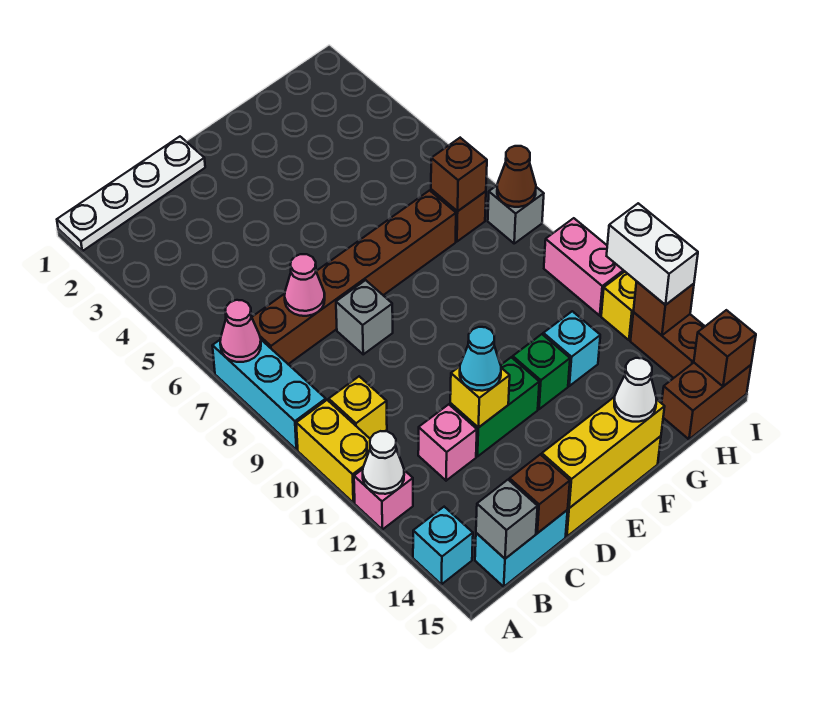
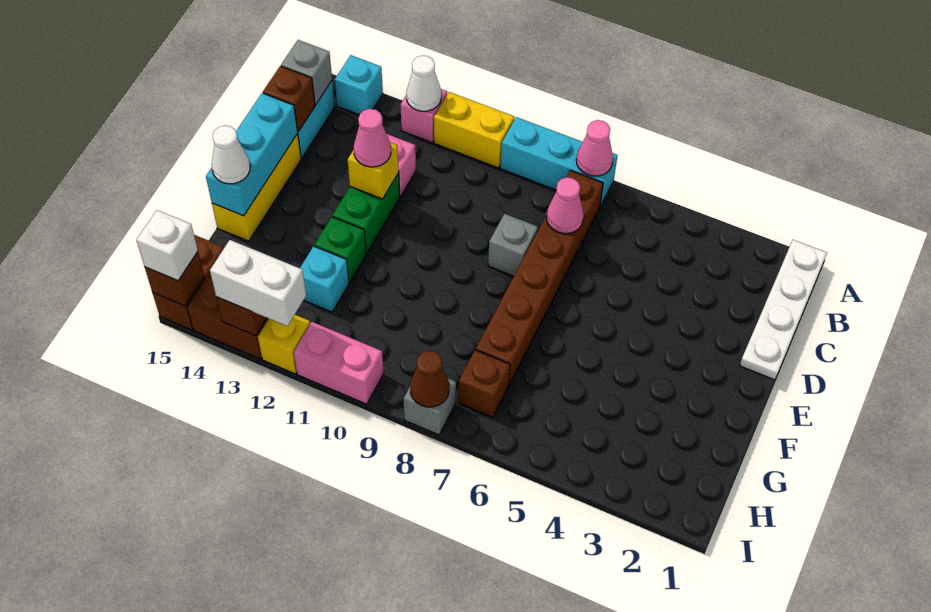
yellow brick B10 level 1 -> none
cyan cone D12 level 3 -> pink cone D12 level 3
yellow brick D15:F15 level 2 -> cyan brick D15:F15 level 2
brown brick H7 level 2 -> none
none -> white brick I15 level 3

